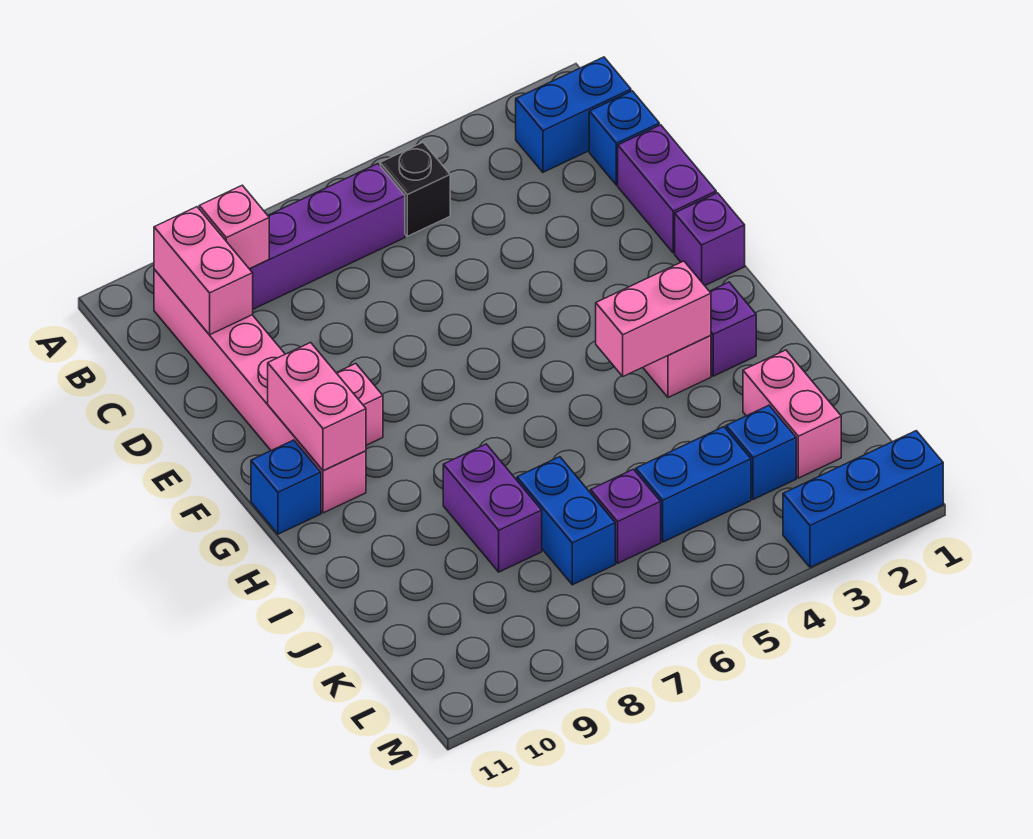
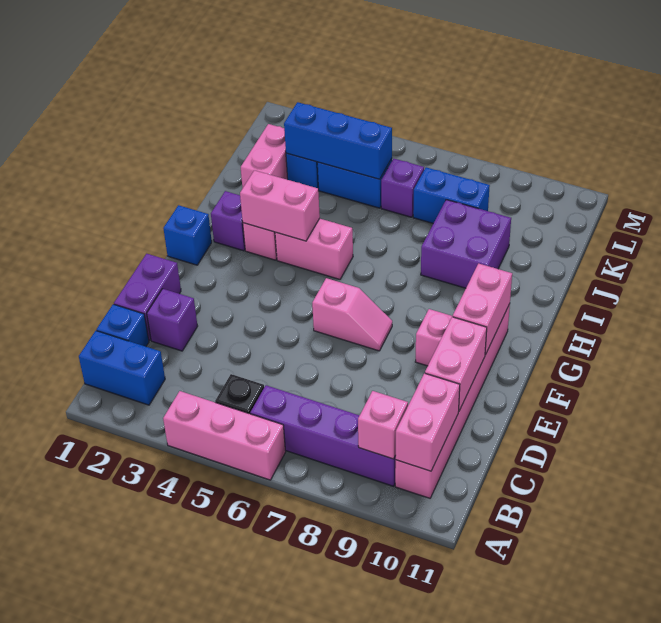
none -> pink brick A4:A6 level 1
none -> pink brick D10:E10 level 2
purple brick F1 level 1 -> purple brick D2 level 1
none -> pink slope F6:F7 level 1 top 6
blue brick G11 level 1 -> blue brick G1 level 1
none -> pink brick H4:H5 level 1
purple brick I8:J8 level 1 -> purple brick I8:J9 level 1
blue brick J7:K7 level 1 -> blue brick K7:K8 level 1
blue brick M1:M3 level 1 -> blue brick K3:K5 level 2

